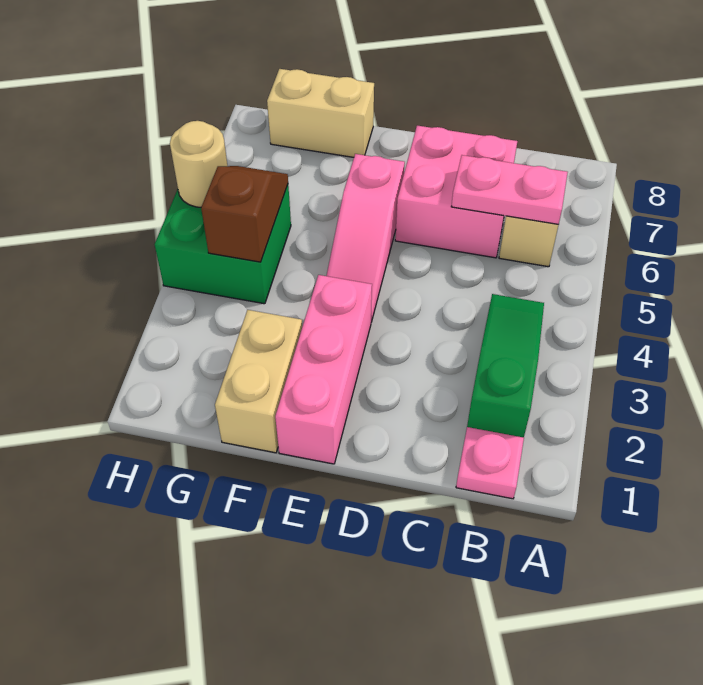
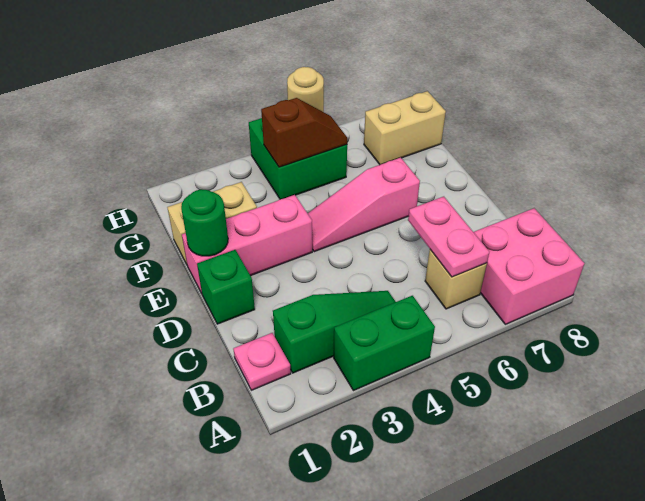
none -> green brick A3:A4 level 1
pink brick C6:D7 level 1 -> pink brick A7:B8 level 1
none -> green brick D1 level 1
none -> green round brick E1 level 2
tan brick F8:G8 level 1 -> tan brick G7:G8 level 1

